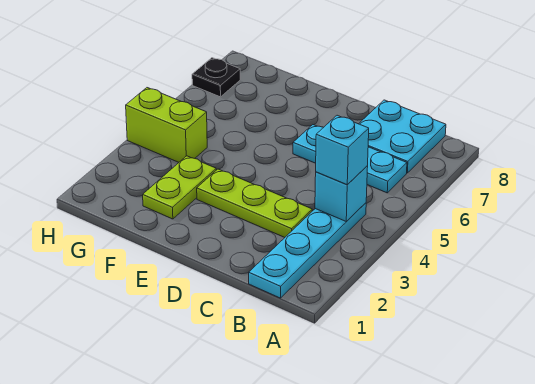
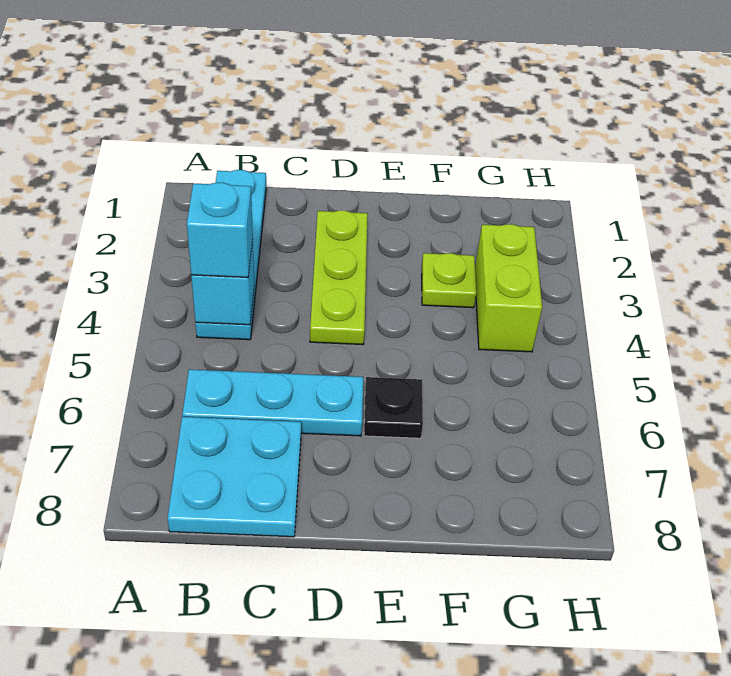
lime plate C3:E3 level 1 -> lime plate D2:D4 level 1
lime plate F2:F3 level 1 -> lime plate F3 level 1
lime brick G4:H4 level 1 -> lime brick G3:G4 level 1
black plate H7 level 1 -> black plate E6 level 1

